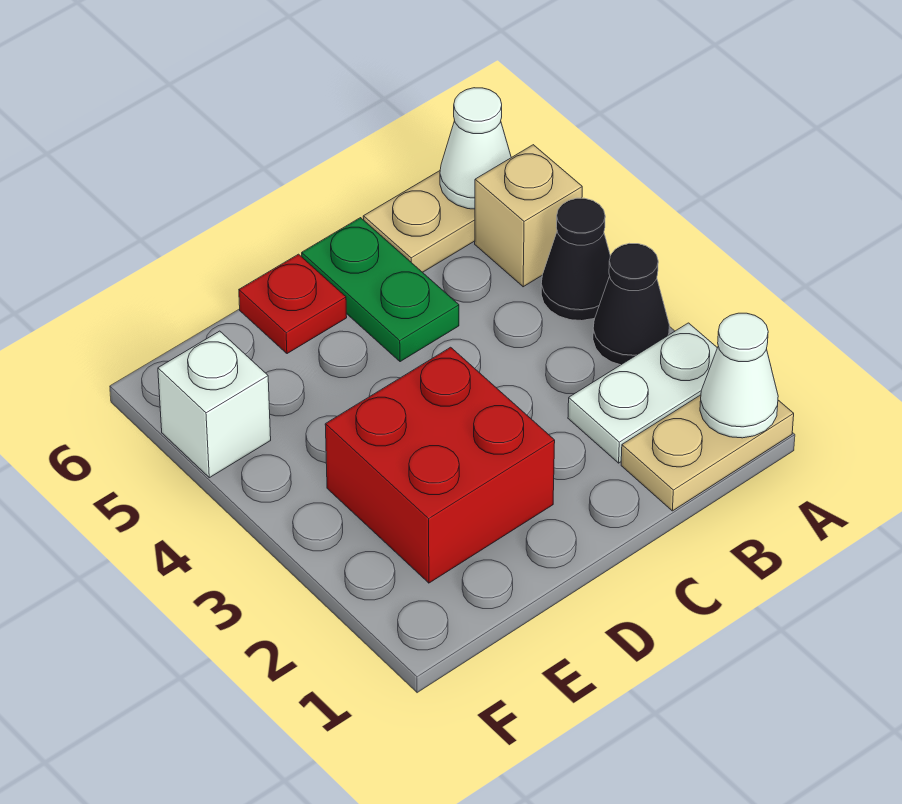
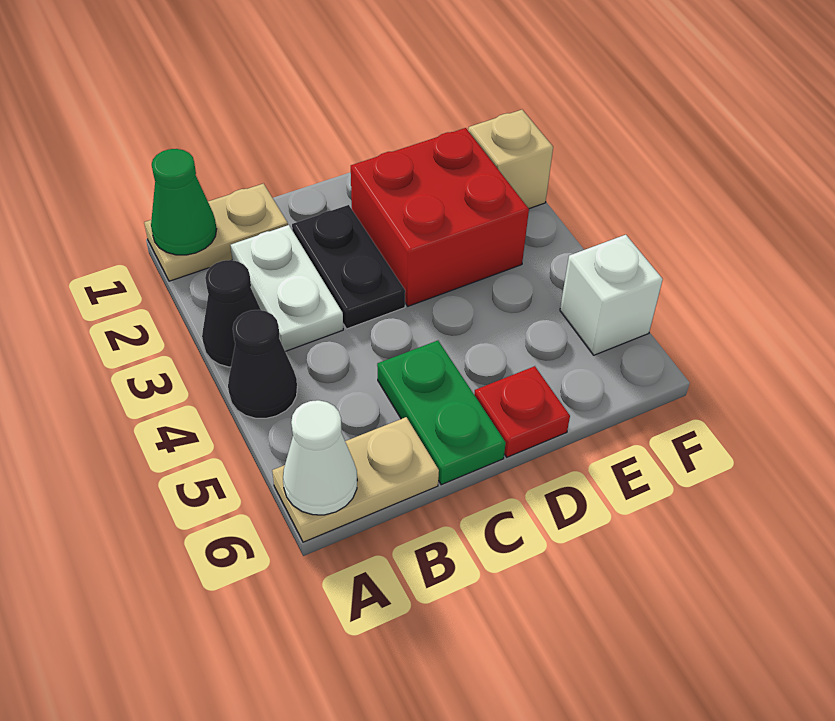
white cone A1 level 2 -> green cone A1 level 2
white plate A2:B2 level 1 -> white plate B2:B3 level 1
tan brick A5 level 1 -> tan brick F2 level 1
none -> black plate C2:C3 level 1

